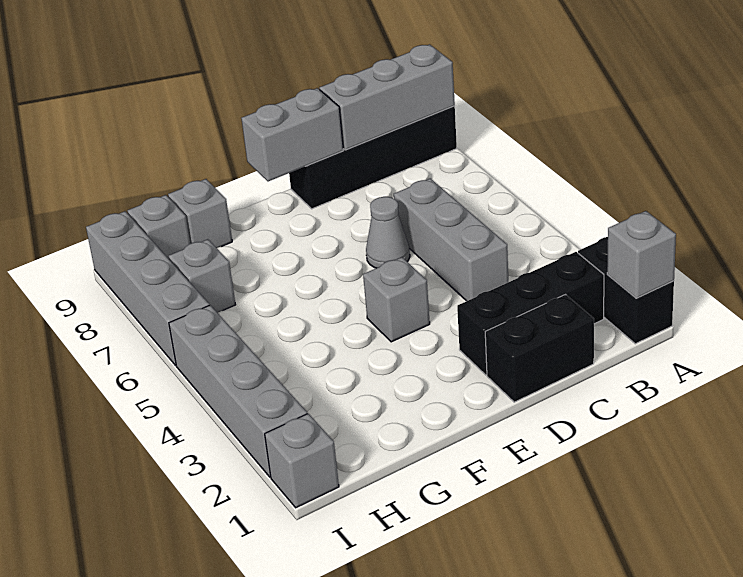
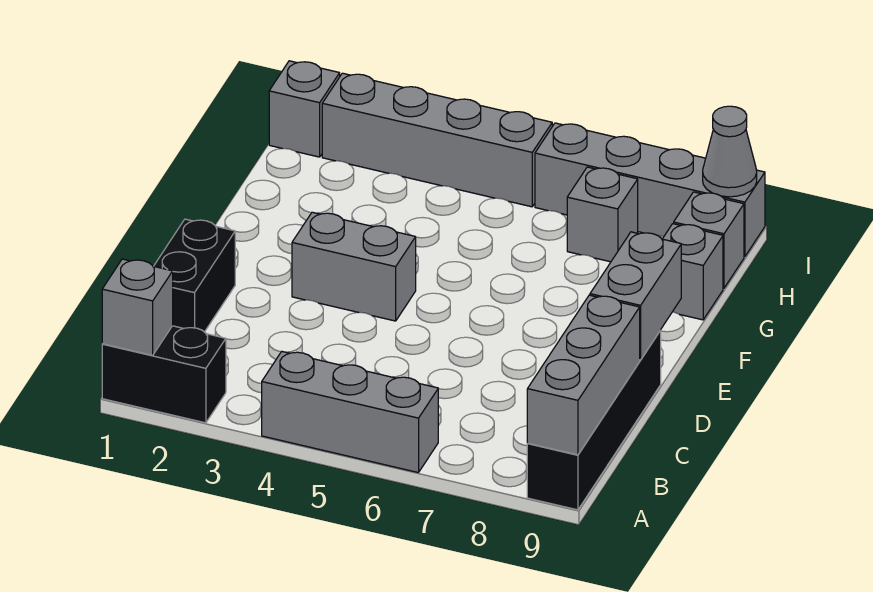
black brick B2:D2 level 1 -> none
grey brick C4:C6 level 1 -> grey brick A4:A6 level 1
grey cone D6 level 1 -> grey cone I9 level 2
grey brick E4 level 1 -> grey brick E3:E4 level 1

